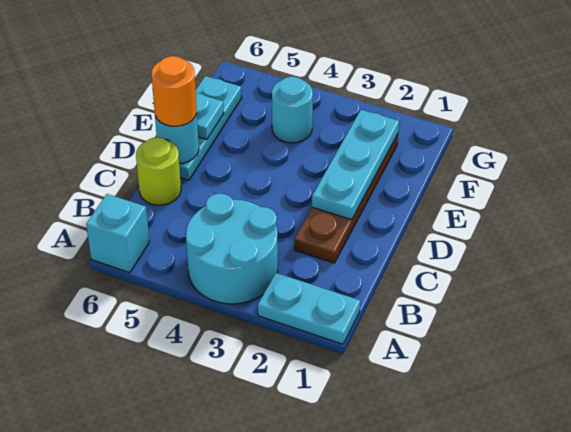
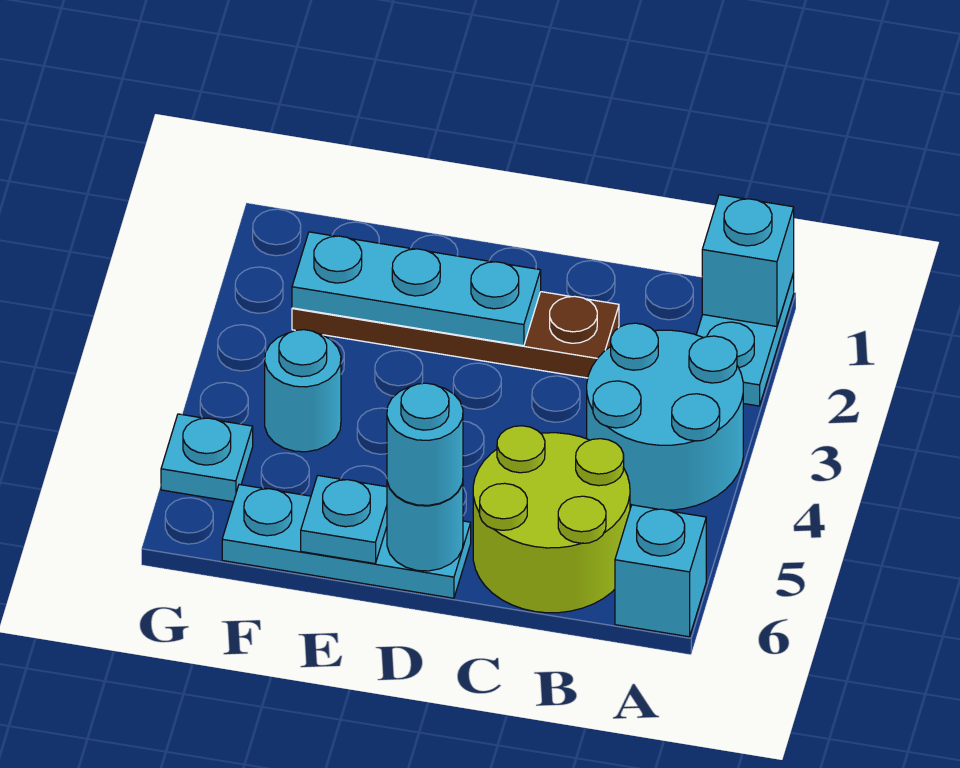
none -> cyan brick A1 level 2
lime round brick C6 level 1 -> lime round brick B5:C6 level 1
orange round brick D6 level 3 -> cyan round brick D6 level 3
none -> cyan plate G5 level 1

